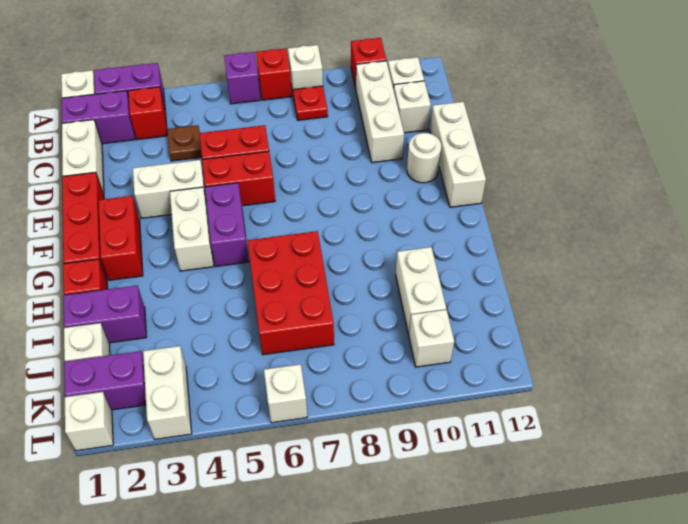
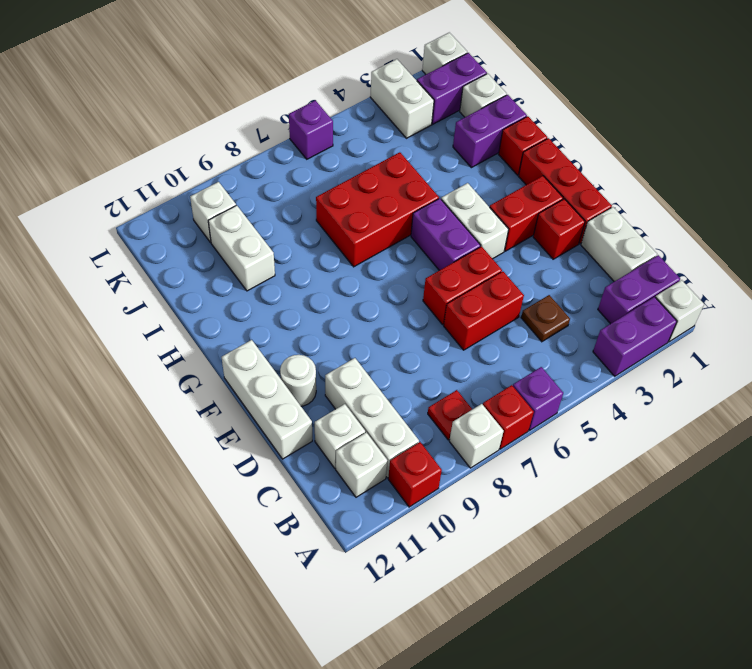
red brick B3 level 1 -> red brick E2 level 1
white brick E3:E4 level 1 -> none
red brick F2:G2 level 1 -> red brick F2:F3 level 1
red brick H6:J7 level 1 -> red brick H5:I7 level 1
white brick L6 level 1 -> purple brick L6 level 1

